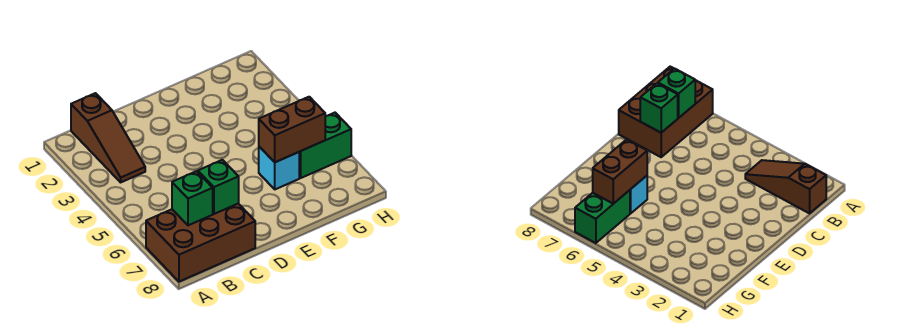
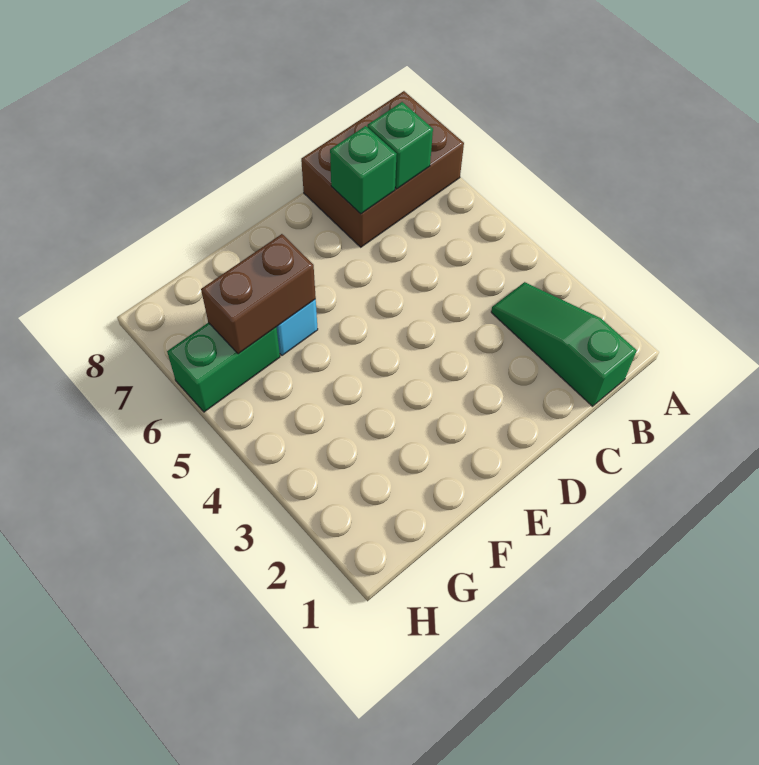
brown slope B1:B3 level 1 top 1 -> green slope B1:B3 level 1 top 1

